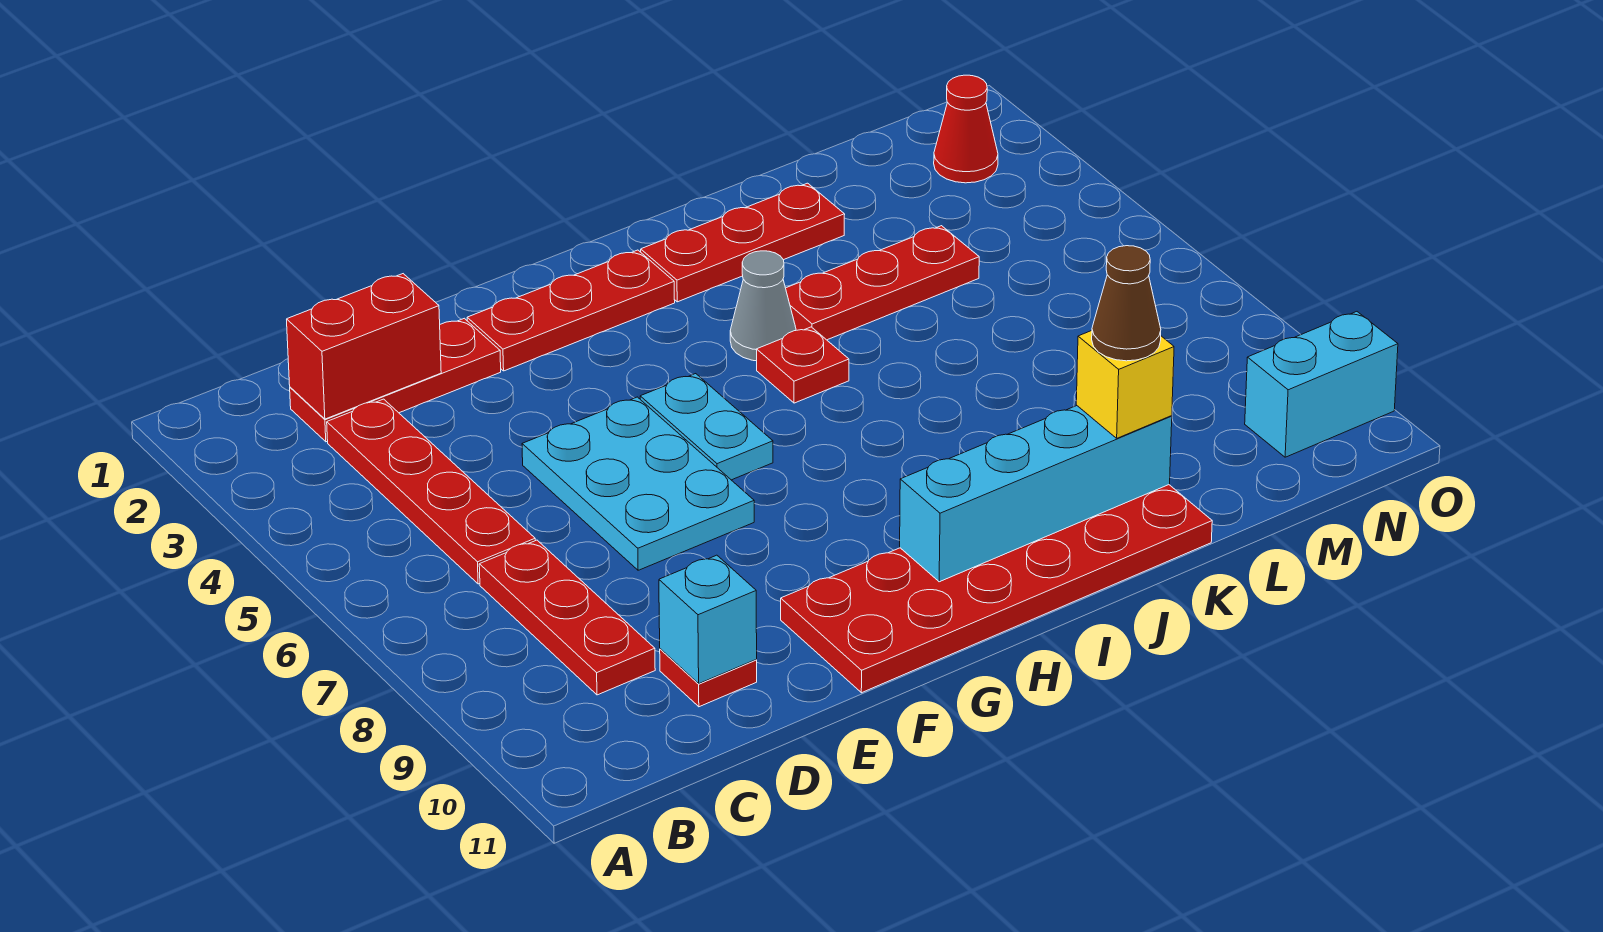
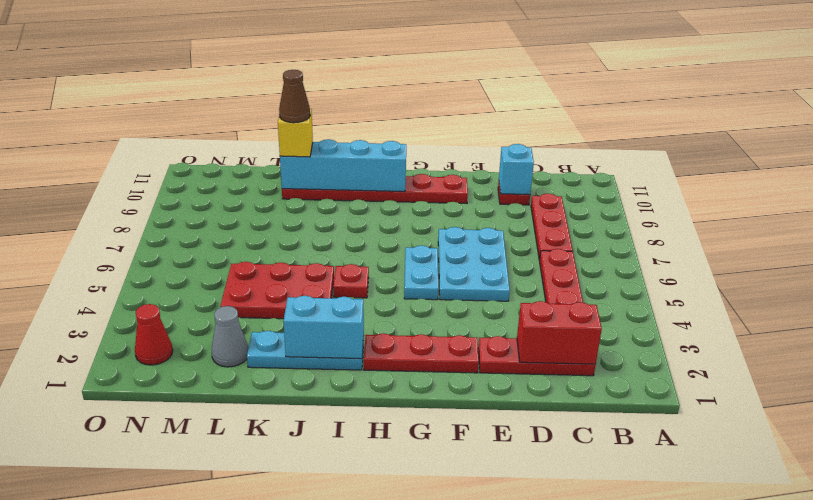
red plate F10:K11 level 1 -> red plate F10:K10 level 1
red plate I2:K2 level 1 -> cyan plate I2:K2 level 1
grey cone I4 level 1 -> grey cone L2 level 1
red plate J4:L4 level 1 -> red plate J4:L5 level 1
cyan brick N10:O10 level 1 -> cyan brick I2:J2 level 2

